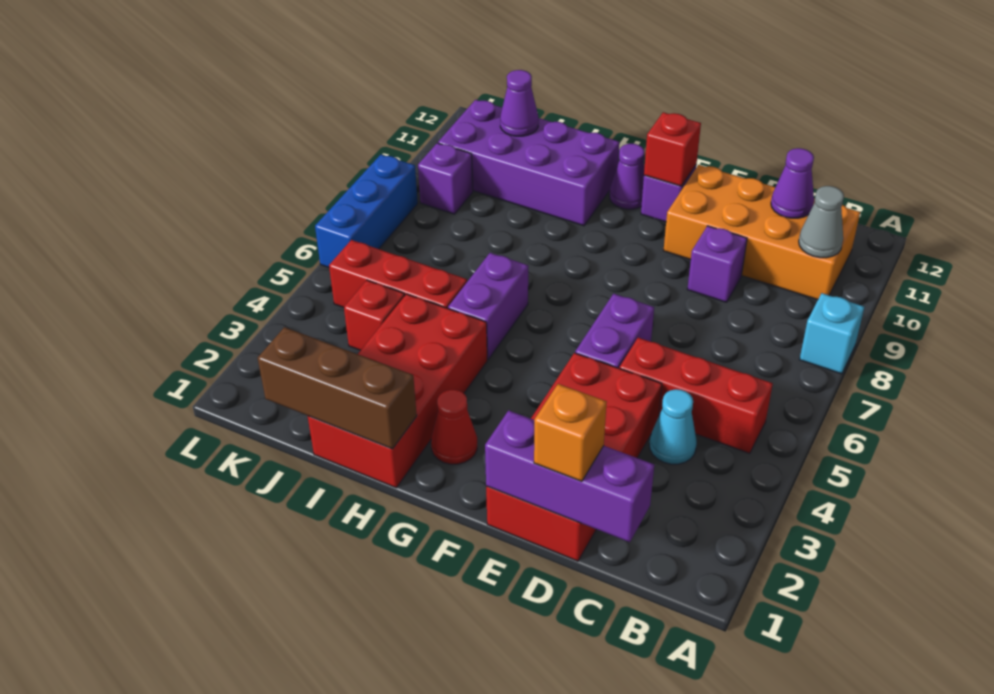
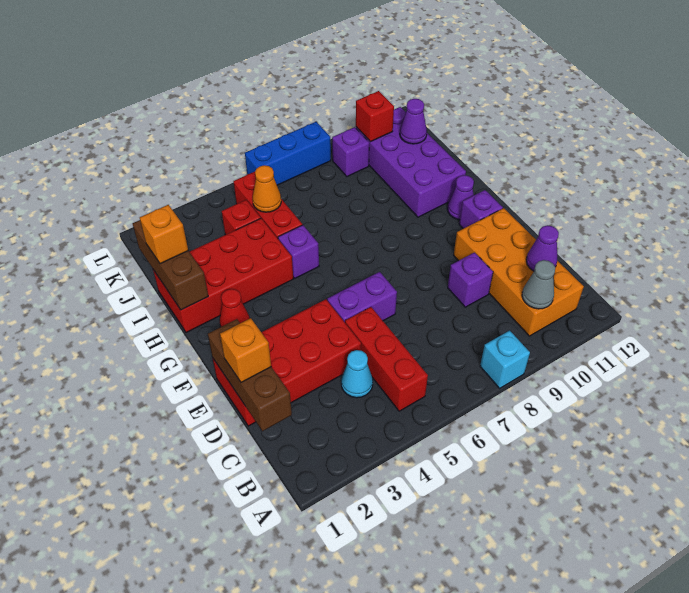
purple brick C1:E1 level 2 -> brown brick C1:E1 level 2
red brick F11 level 2 -> red brick K10 level 2
purple brick H5:H6 level 1 -> purple brick H5 level 1
none -> orange brick I1 level 3
none -> orange cone J5 level 2

